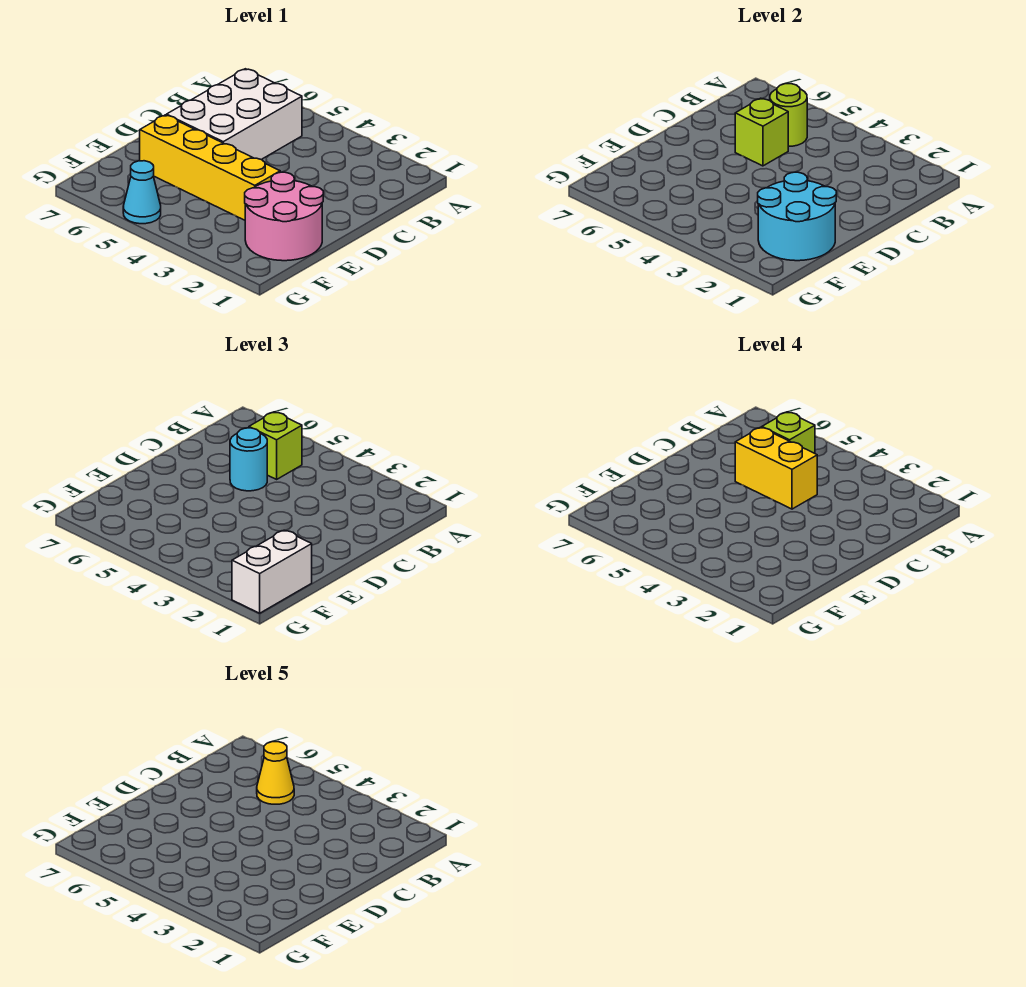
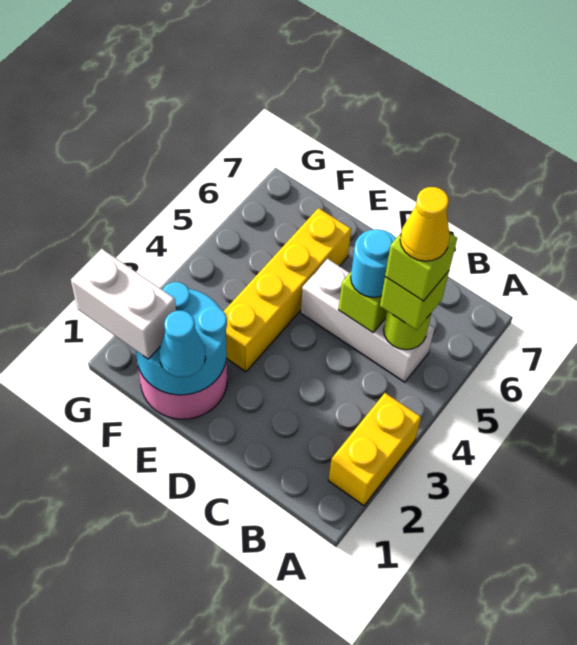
white brick B5:D6 level 1 -> white brick B5:D5 level 1
yellow brick C4:C5 level 4 -> yellow brick A2:A3 level 1
cyan cone G5 level 1 -> cyan cone E1 level 3

